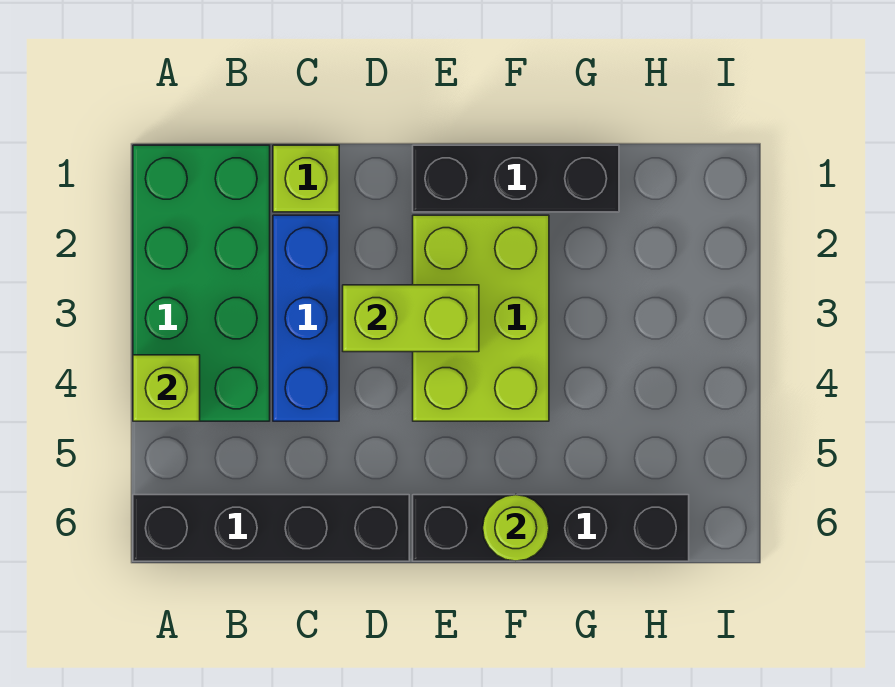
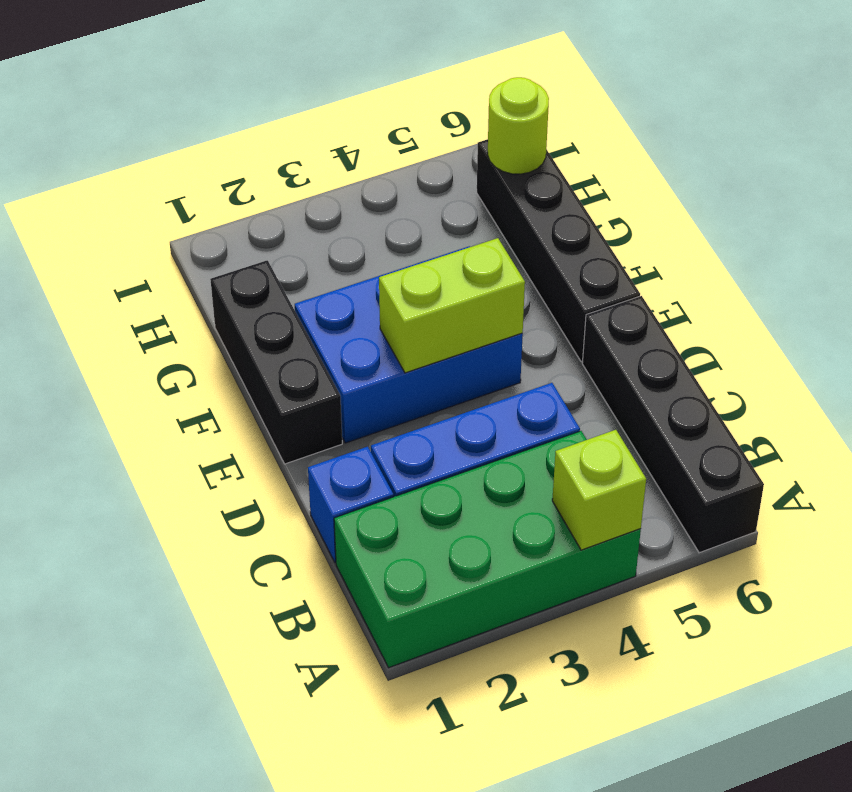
lime brick C1 level 1 -> blue brick C1 level 1
lime brick D3:E3 level 2 -> lime brick E3:E4 level 2
lime brick E2:F4 level 1 -> blue brick E2:F4 level 1
lime round brick F6 level 2 -> lime round brick H6 level 2

